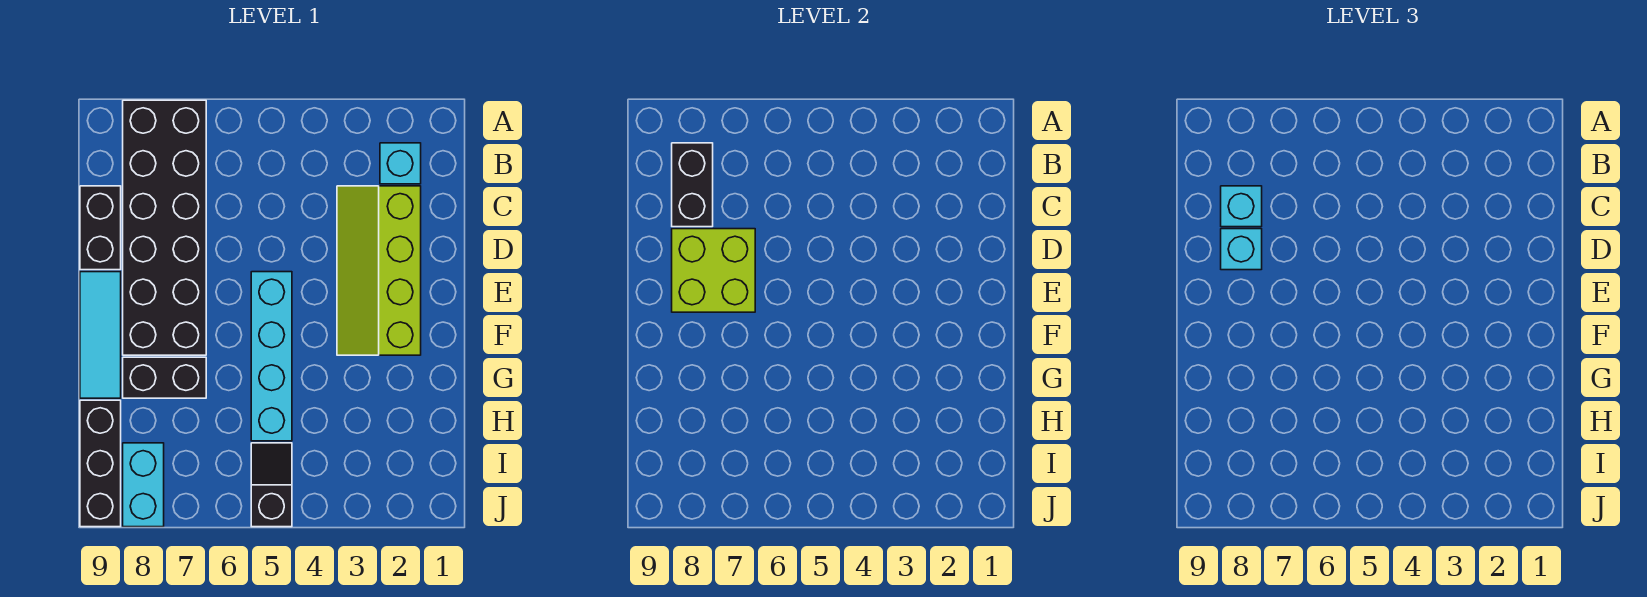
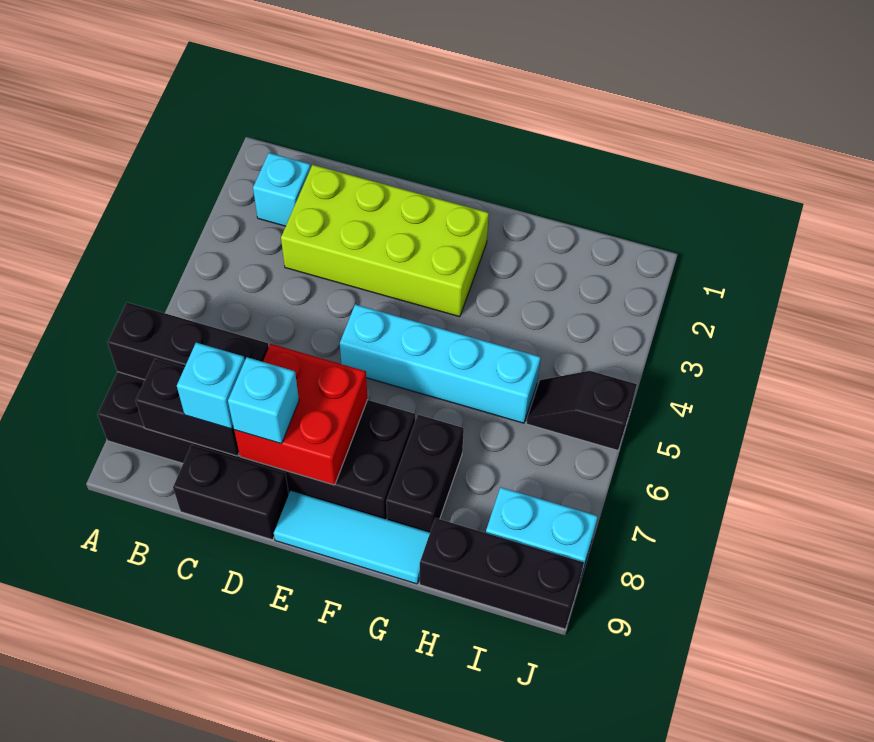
none -> black brick A7:C7 level 2
lime slope C2:F3 level 1 top 2 -> lime brick C2:F3 level 1
lime brick D7:E8 level 2 -> red brick D7:E8 level 2

